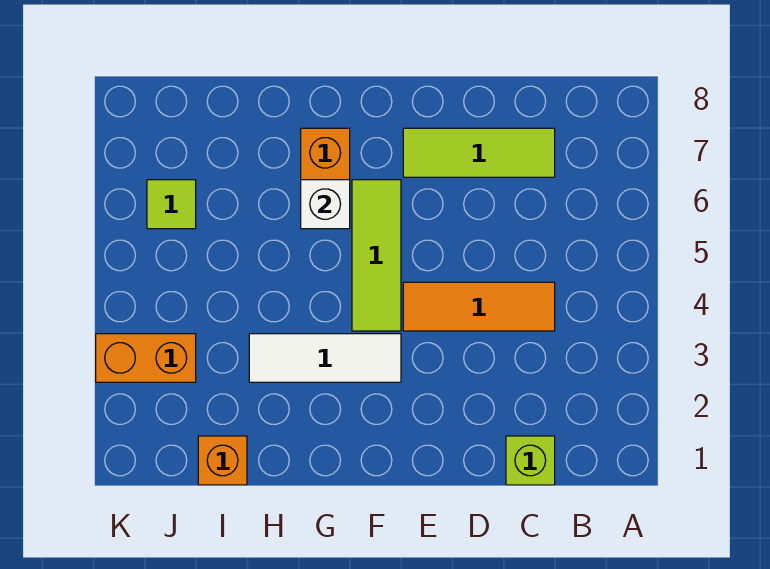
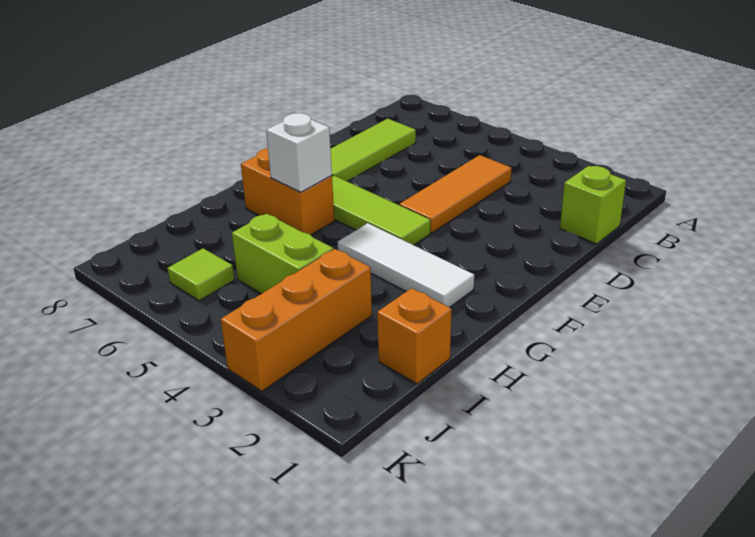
white tile F3:H3 level 1 -> white tile G2:G4 level 1
none -> lime brick I4:I5 level 1
orange brick J3:K3 level 1 -> orange brick I3:K3 level 1

